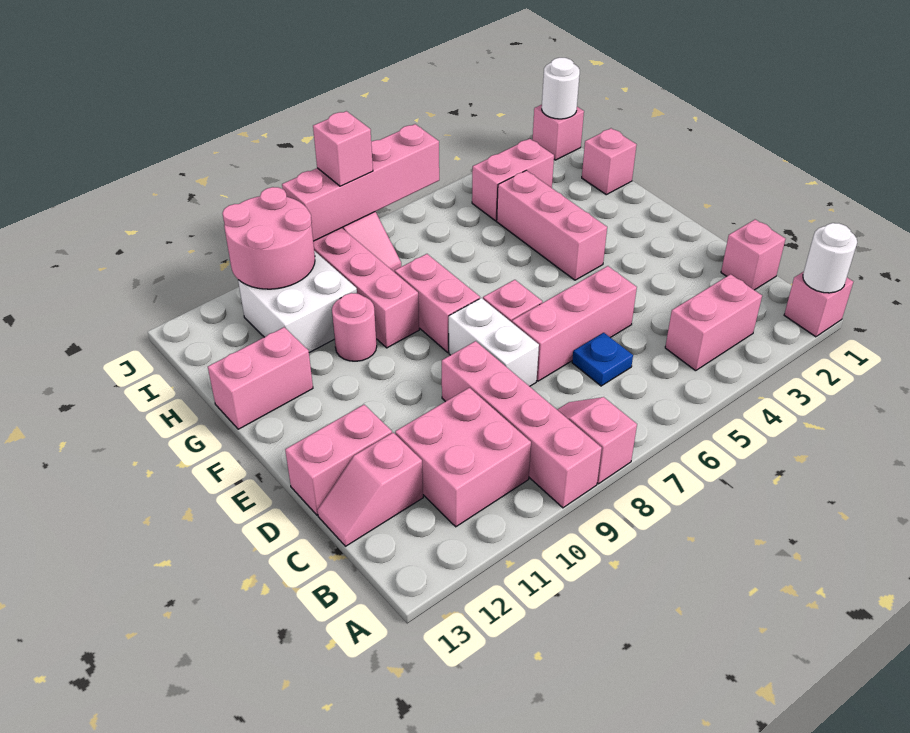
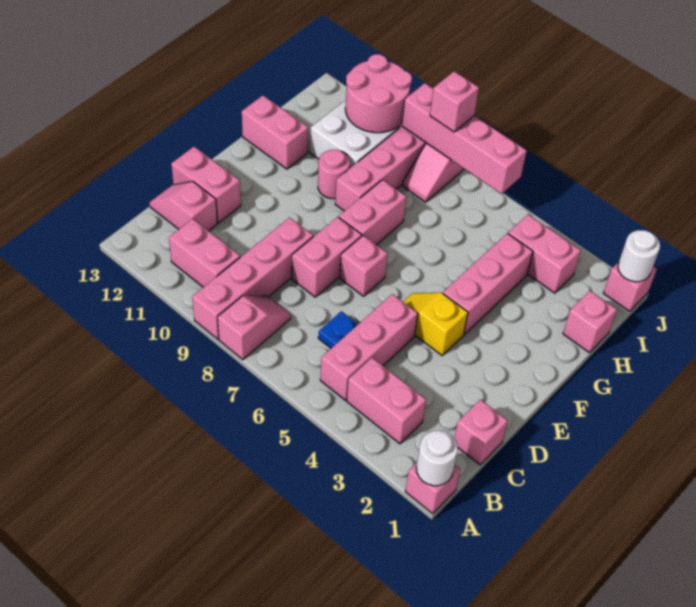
pink brick B10:C11 level 1 -> pink brick B10:B11 level 1
pink brick D5:D7 level 1 -> pink brick B5:D5 level 1
white brick D8:E8 level 1 -> pink brick D8:E8 level 1
none -> yellow slope E4:E5 level 1 top 4

